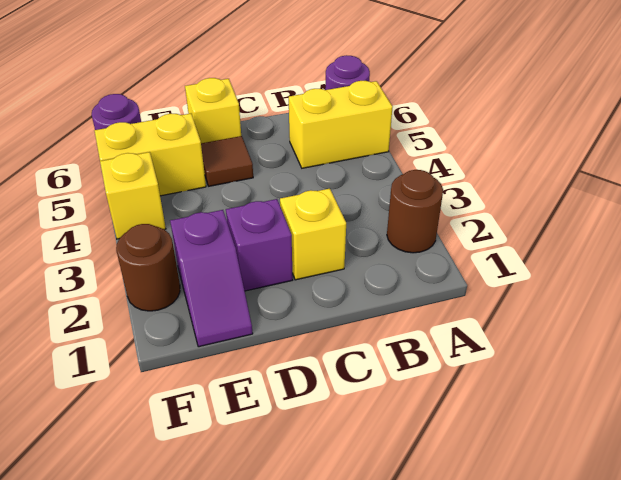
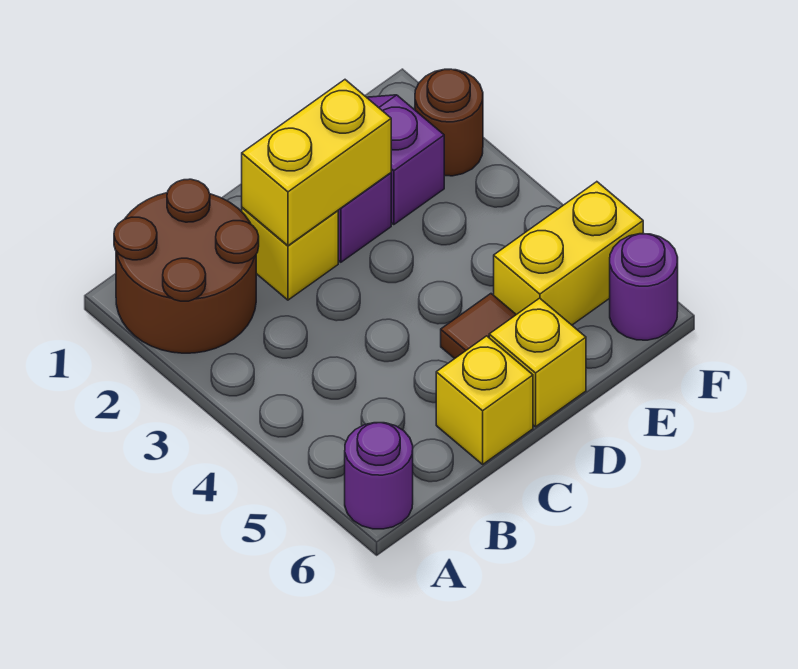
brown round brick A2 level 1 -> brown round brick A1:B2 level 1
yellow brick A5:B5 level 1 -> yellow brick C2:D2 level 2
yellow brick F4 level 1 -> yellow brick C6 level 1

